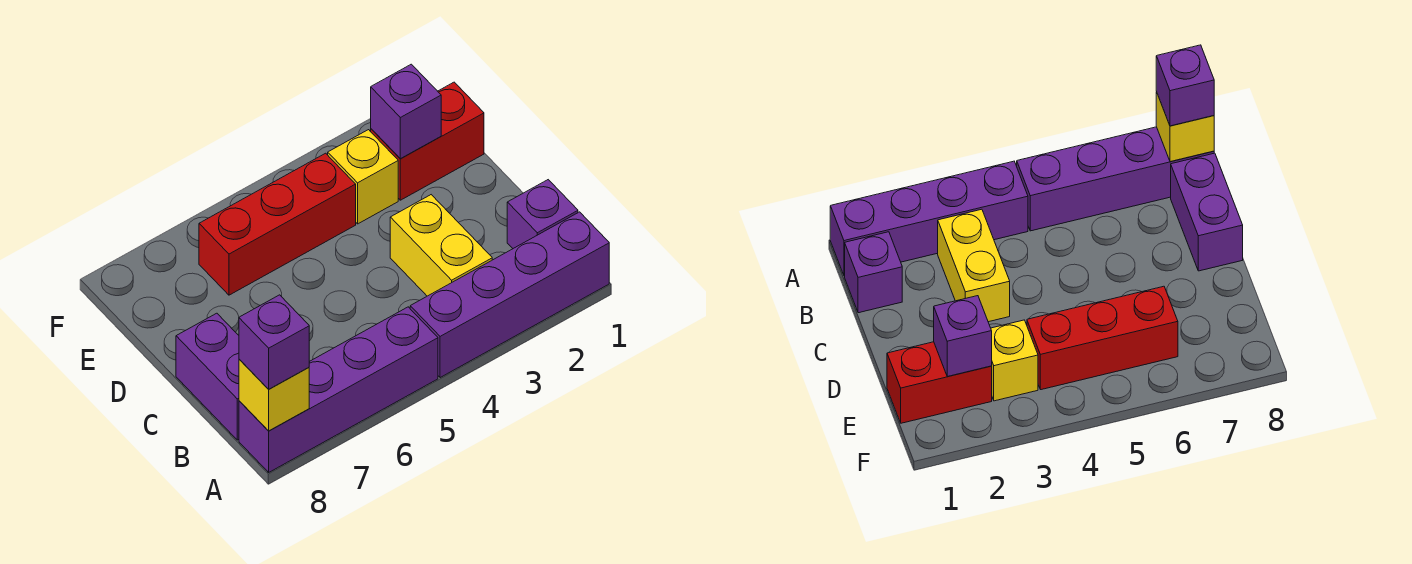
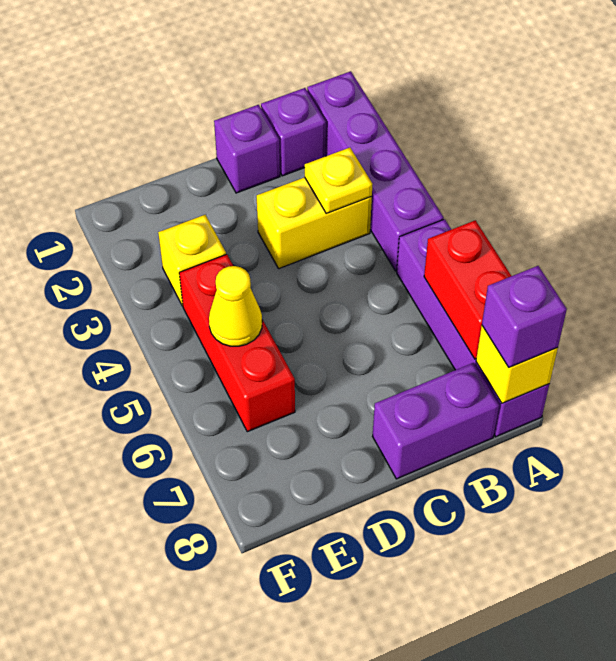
none -> yellow plate B3 level 2
red brick E1:E2 level 1 -> red brick A6:A7 level 2
purple brick E2 level 2 -> purple brick C1 level 1
none -> yellow cone E5 level 2

